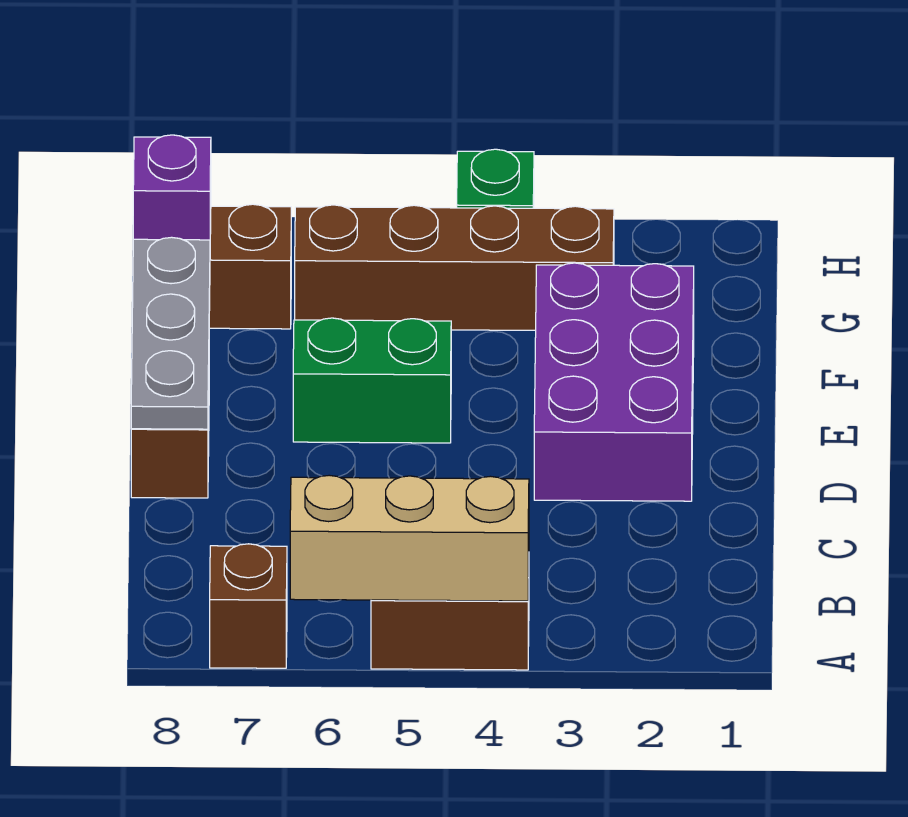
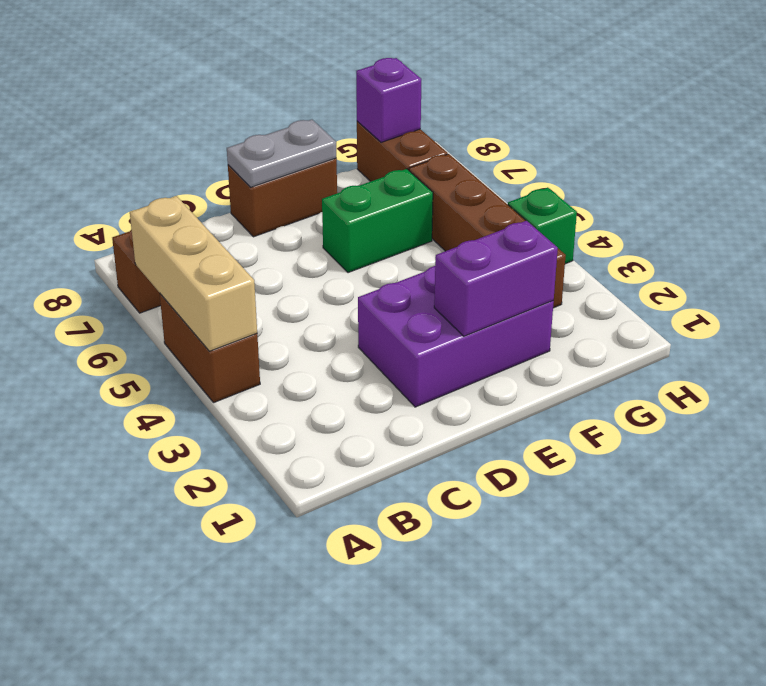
grey plate D8:F8 level 2 -> grey plate D8:E8 level 2
none -> purple brick E2:F2 level 2
green brick E5:E6 level 1 -> green brick E6:F6 level 1

